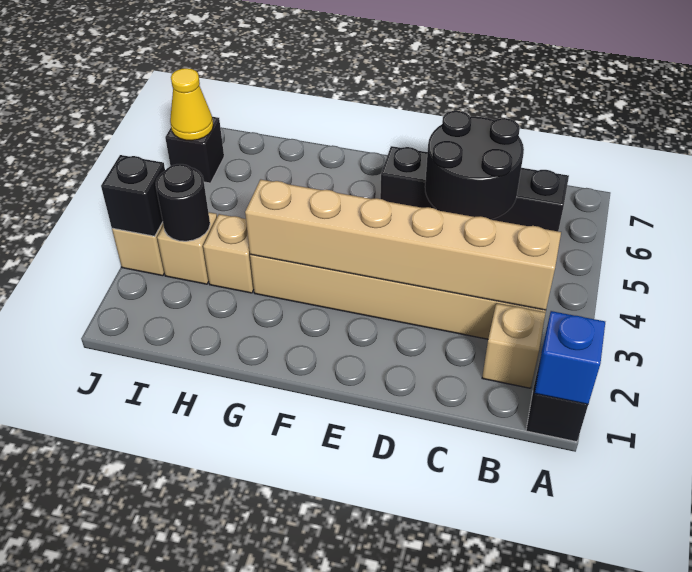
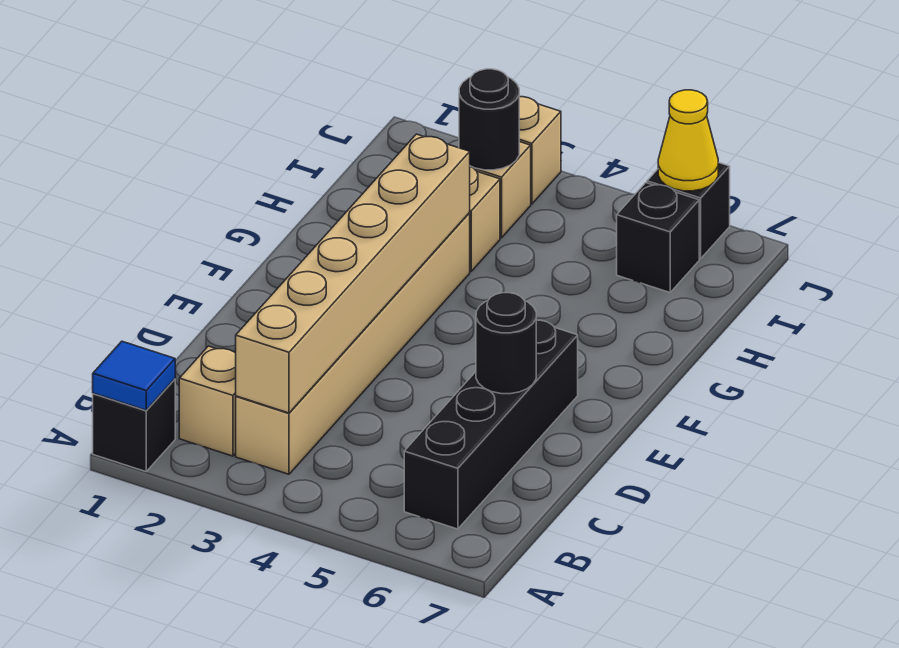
blue brick A1 level 2 -> blue tile A1 level 2
black round brick C5:D6 level 2 -> black round brick D6 level 2
black brick J3 level 2 -> black brick I6 level 1

